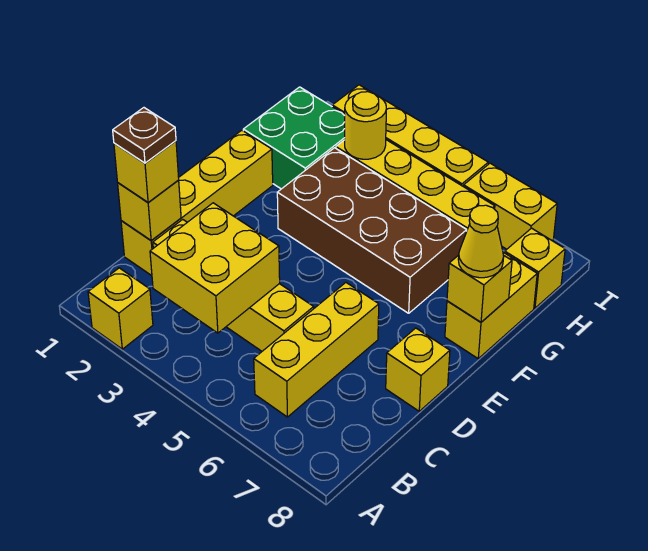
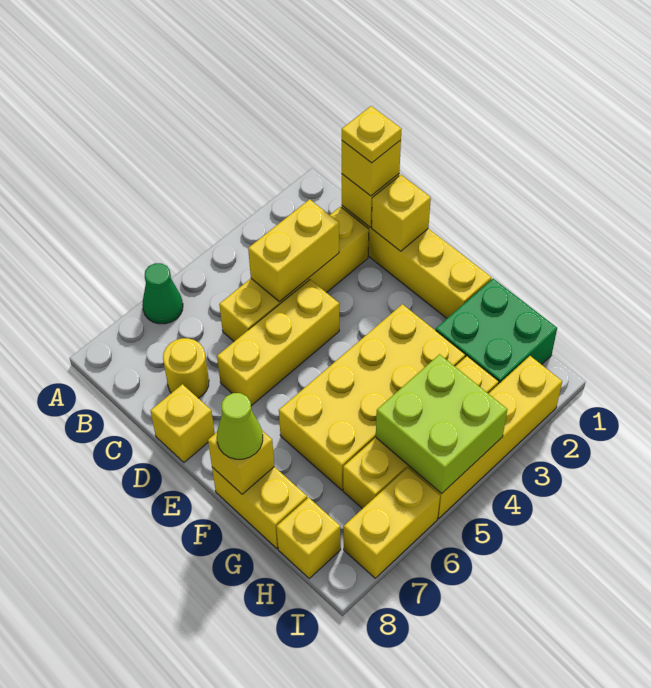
yellow brick A2 level 1 -> yellow brick D1 level 2
none -> green cone A6 level 1
yellow brick B3:C4 level 2 -> yellow brick C3:C4 level 2
yellow brick B6:D6 level 1 -> yellow brick D4:D6 level 1
brown plate C1 level 4 -> yellow plate C1 level 4
brown brick F3:G6 level 1 -> yellow brick F3:G6 level 1
yellow cone F8 level 3 -> lime cone F8 level 3
yellow round brick H3 level 2 -> yellow round brick C7 level 1
none -> lime brick H4:I5 level 2

